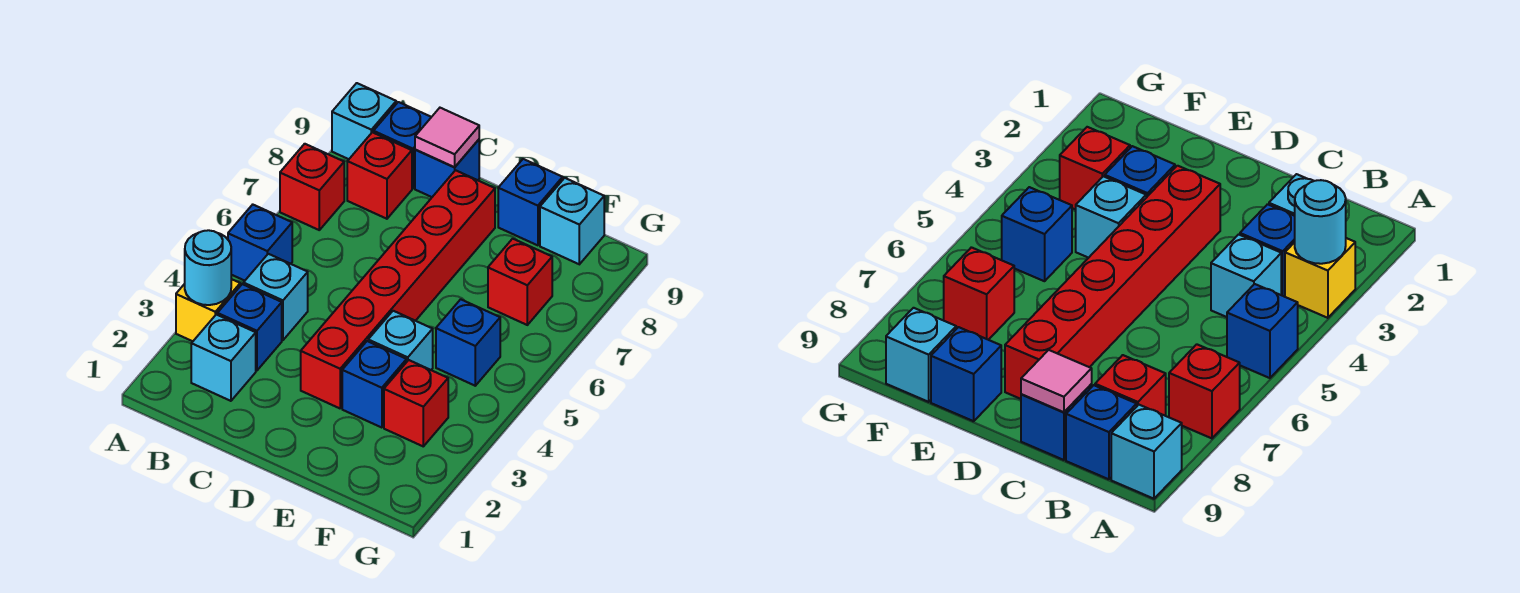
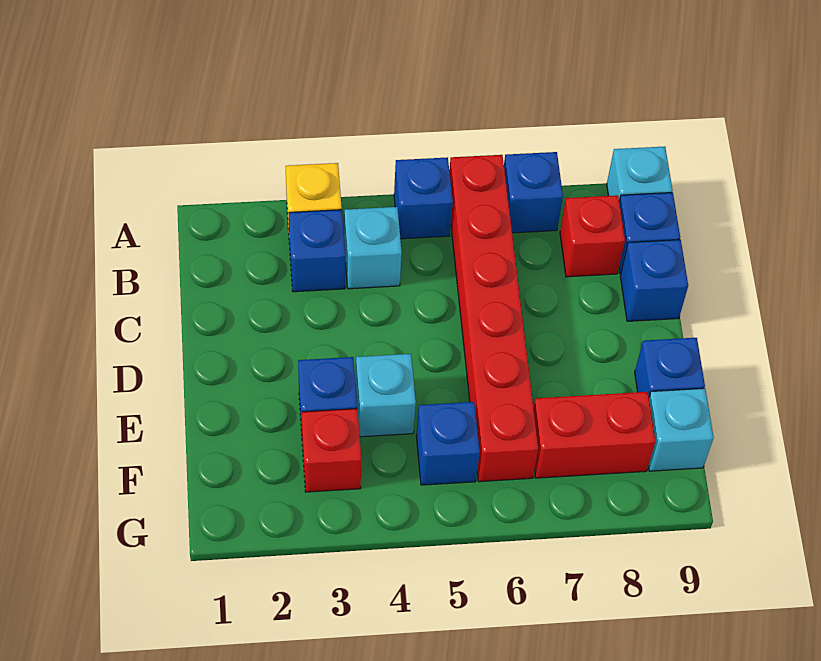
cyan round brick A3 level 2 -> none
red brick A7 level 1 -> blue brick A7 level 1
cyan brick B2 level 1 -> none
pink tile C9 level 2 -> none
red brick D3:D8 level 1 -> red brick A6:F6 level 1
red brick F7 level 1 -> red brick F7:F8 level 1

